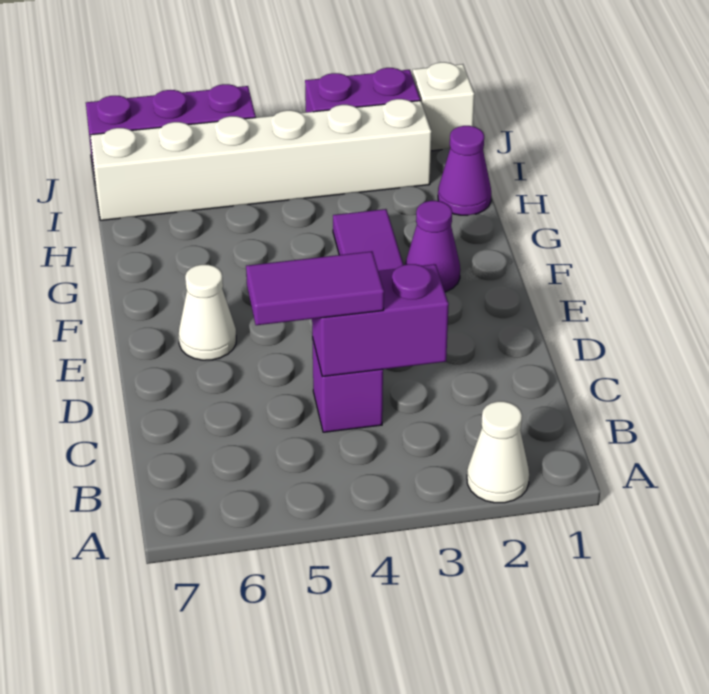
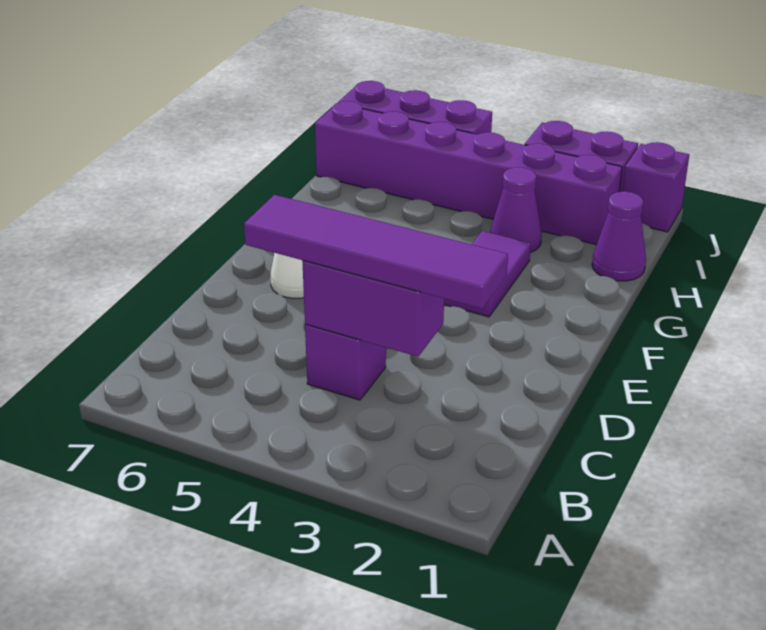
white cone A2 level 1 -> none
purple tile C4:C5 level 3 -> purple tile C2:C5 level 3
purple cone F2 level 1 -> purple cone H3 level 1
white brick I2:I7 level 1 -> purple brick I2:I7 level 1
white brick J1 level 1 -> purple brick J1 level 1

